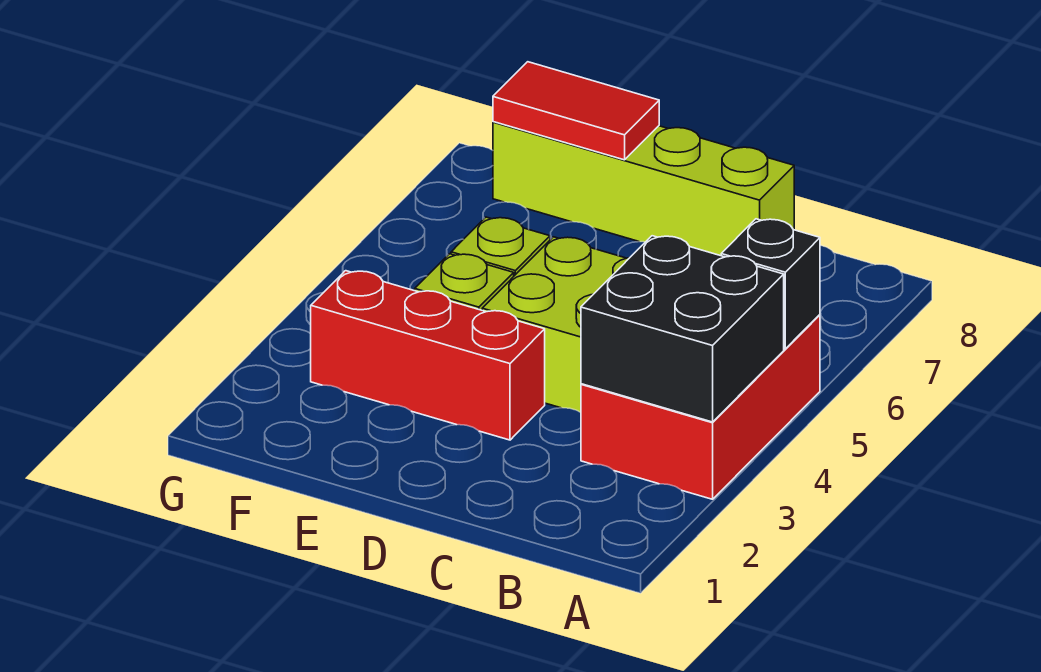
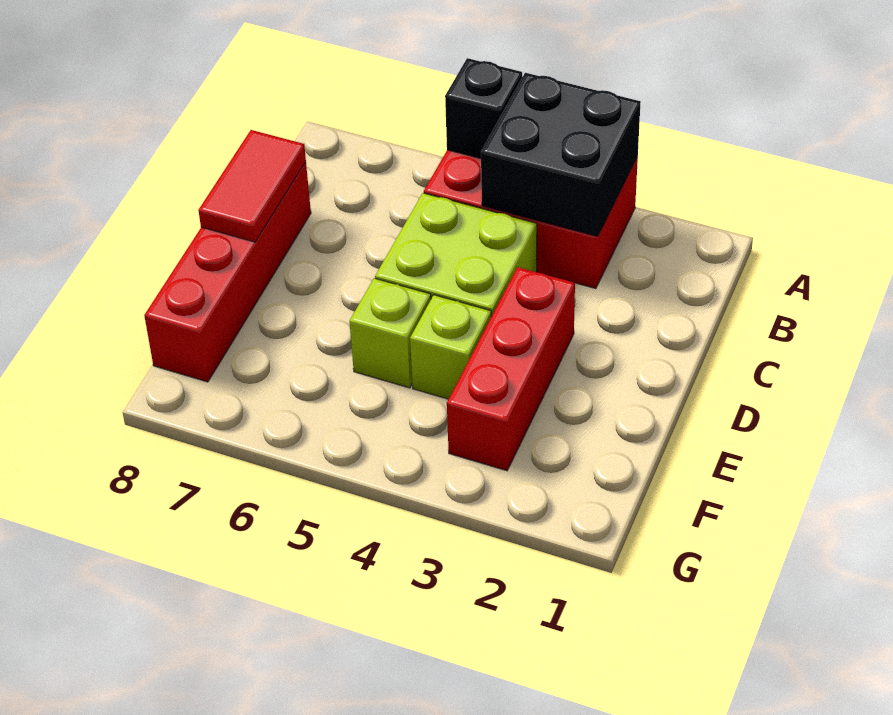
lime brick C8:F8 level 1 -> red brick C8:F8 level 1
red tile E8:F8 level 2 -> red tile C8:D8 level 2

